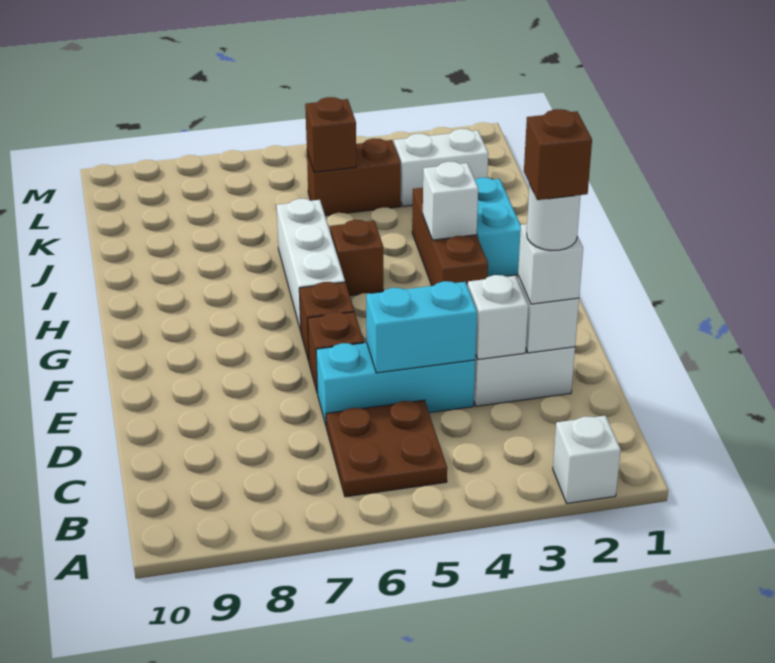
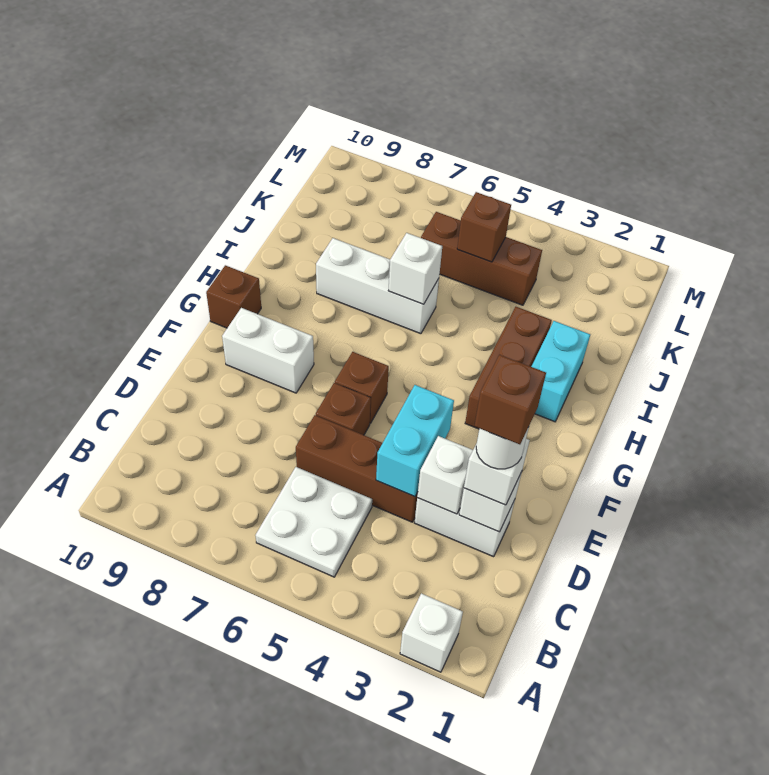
brown plate B5:C6 level 1 -> white plate B5:C6 level 1
cyan brick D4:D6 level 1 -> brown brick D4:D6 level 1
cyan brick D4:D5 level 2 -> cyan brick D4:E4 level 2
white brick G6:I6 level 1 -> white brick I6:I8 level 1
white brick H3 level 2 -> white brick I6 level 2
brown brick H5 level 1 -> brown brick G10 level 1
white brick K2:K3 level 1 -> white brick F8:F9 level 1
brown brick K4:K5 level 1 -> brown brick K4:K6 level 1

